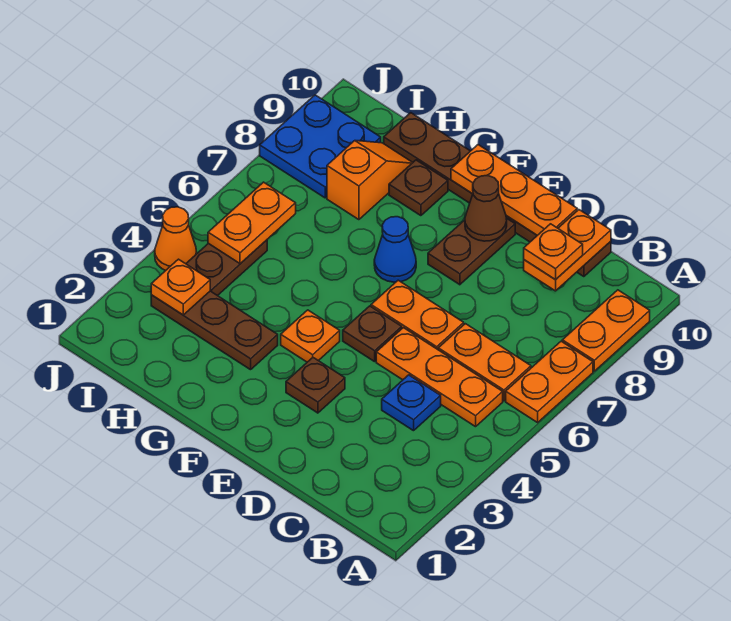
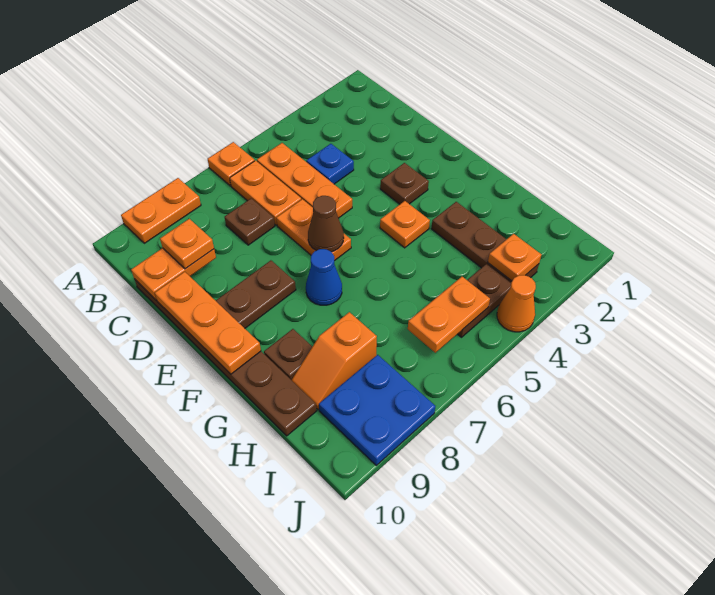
orange plate A6:A7 level 1 -> orange plate A6 level 1
brown plate E5 level 1 -> brown plate C7 level 1
brown cone E9 level 2 -> brown cone E6 level 2

